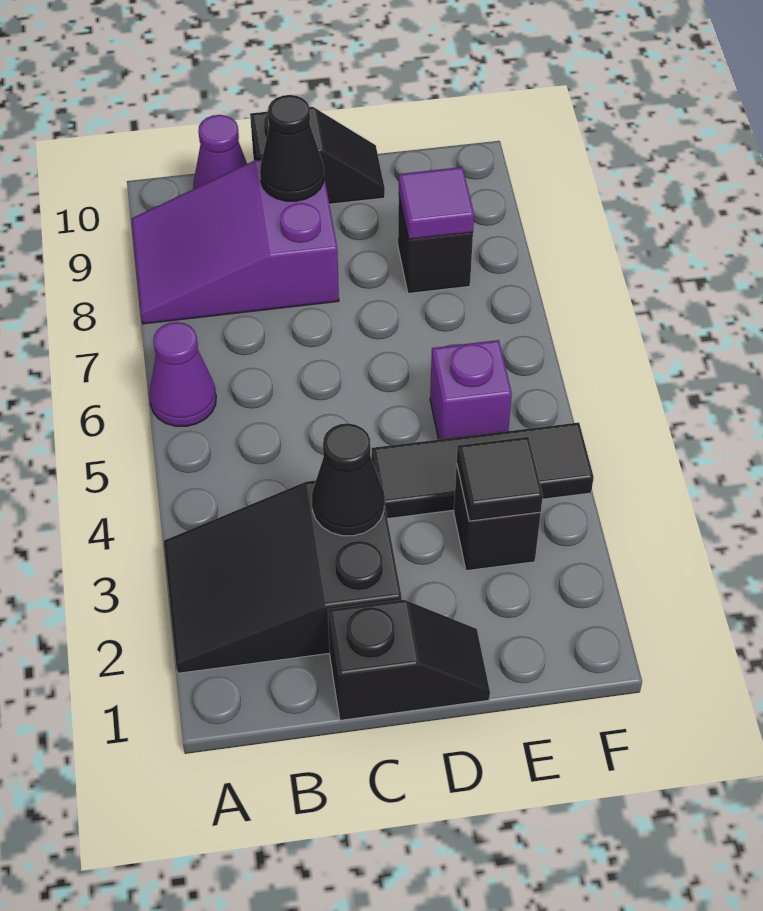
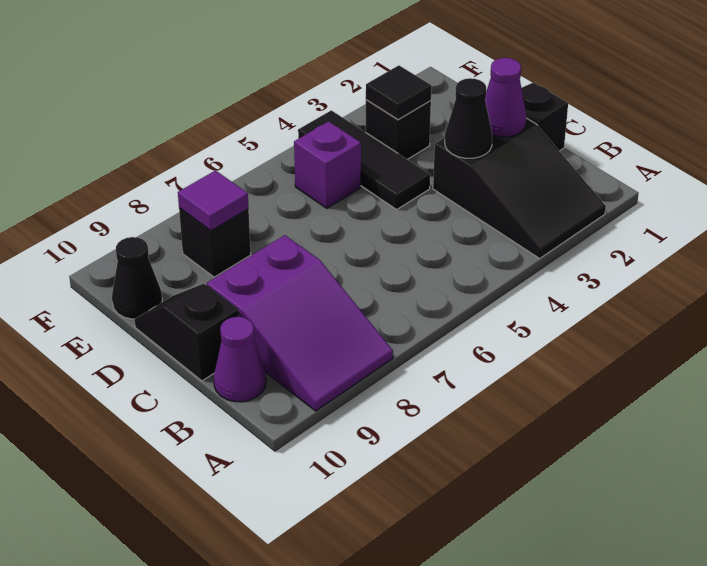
purple cone A6 level 1 -> purple cone C2 level 2
black cone C9 level 2 -> black cone E10 level 1

